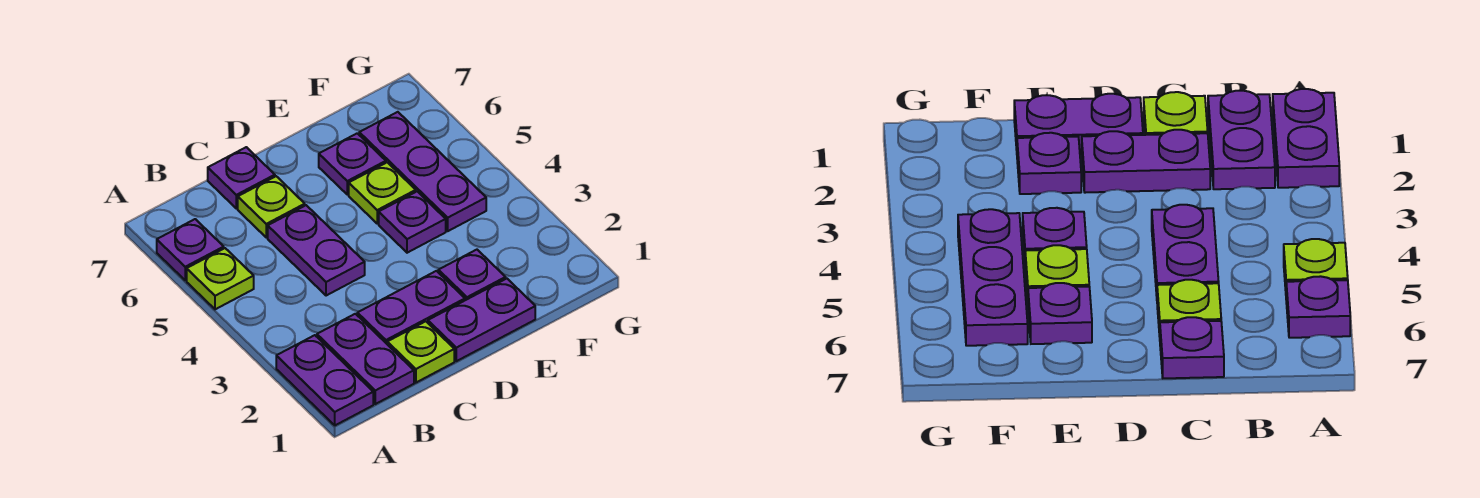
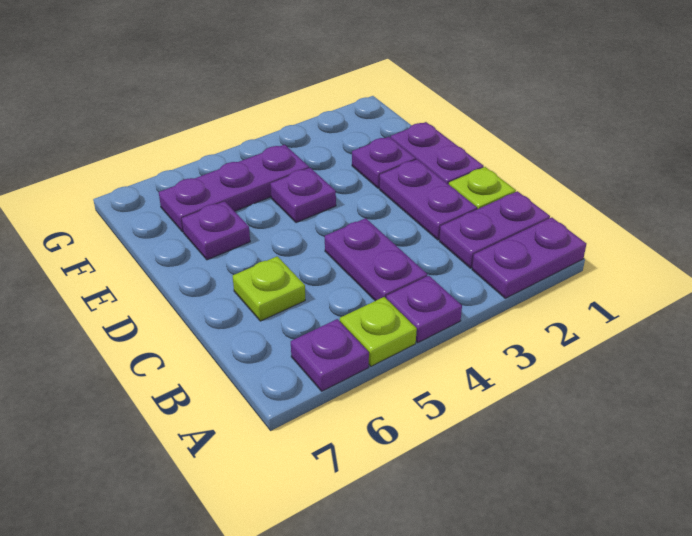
purple plate C4:C5 level 1 -> purple plate B4:C4 level 1
purple plate C7 level 1 -> purple plate A4 level 1
lime plate E5 level 1 -> none

